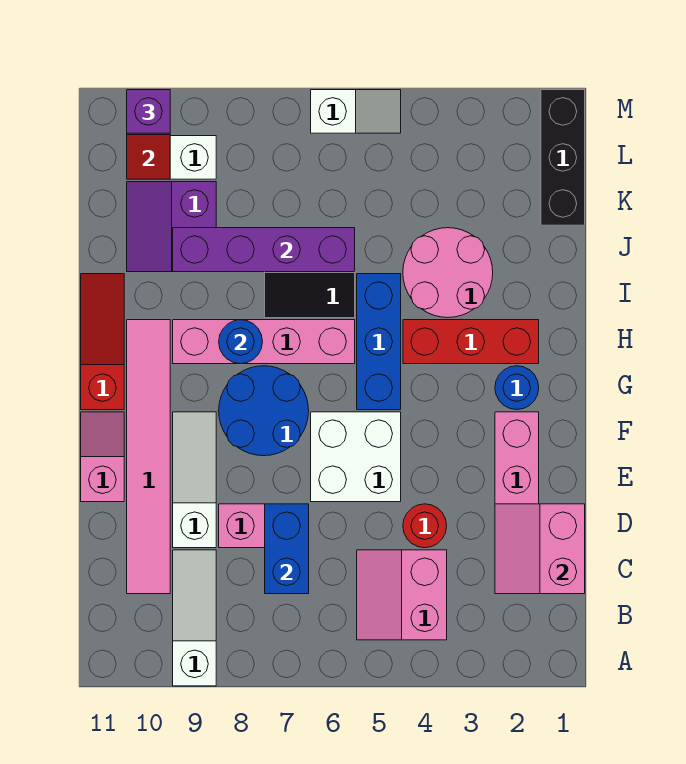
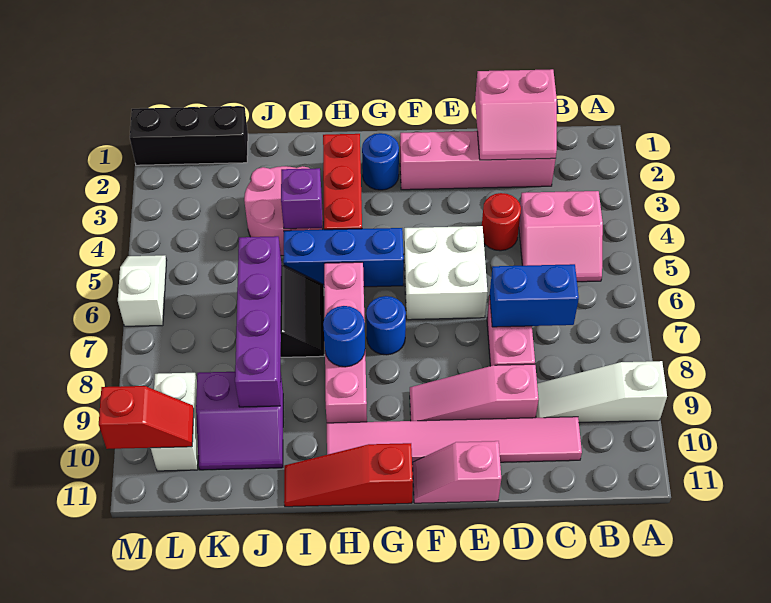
white slope D9:F9 level 1 top D -> pink slope D9:F9 level 1 top D
blue round brick F7:G8 level 1 -> blue round brick G7 level 1
purple brick M10 level 3 -> purple brick I4 level 2

